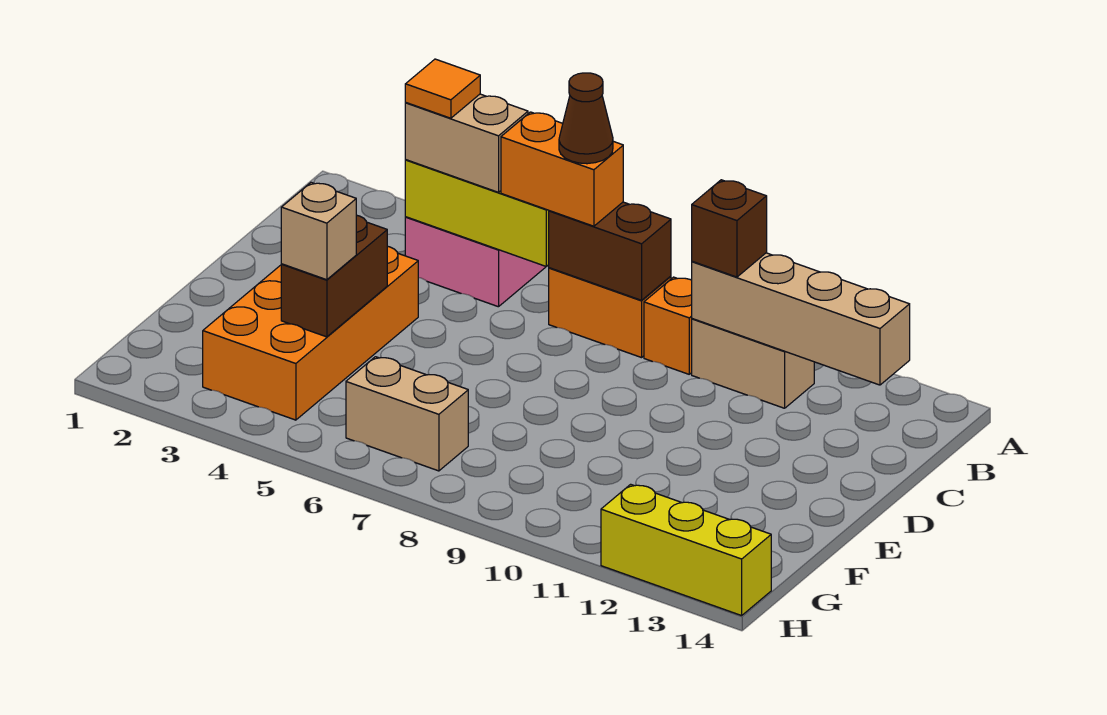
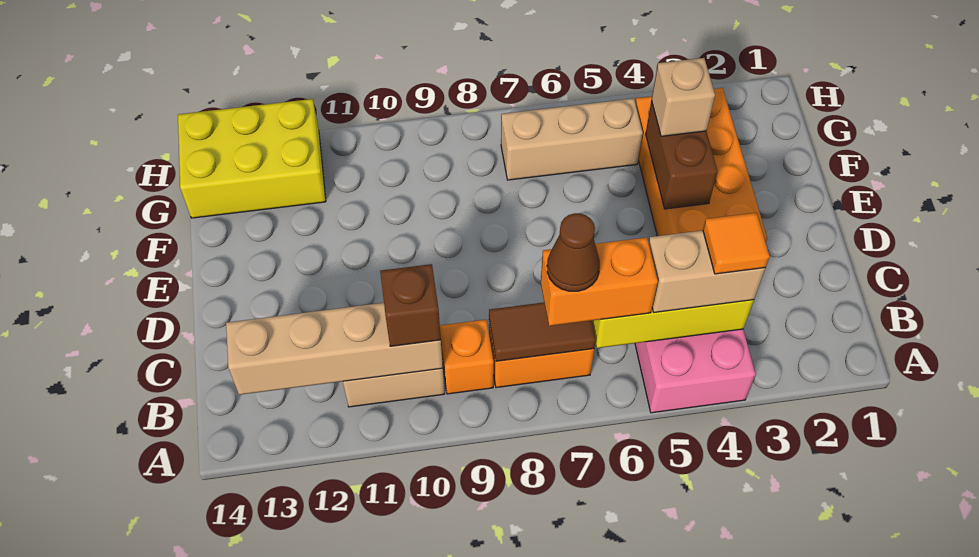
brown brick B7:B8 level 2 -> brown tile B7:B8 level 2
tan brick G6:G7 level 1 -> tan brick G5:G7 level 1
yellow brick H12:H14 level 1 -> yellow brick G12:H14 level 1

